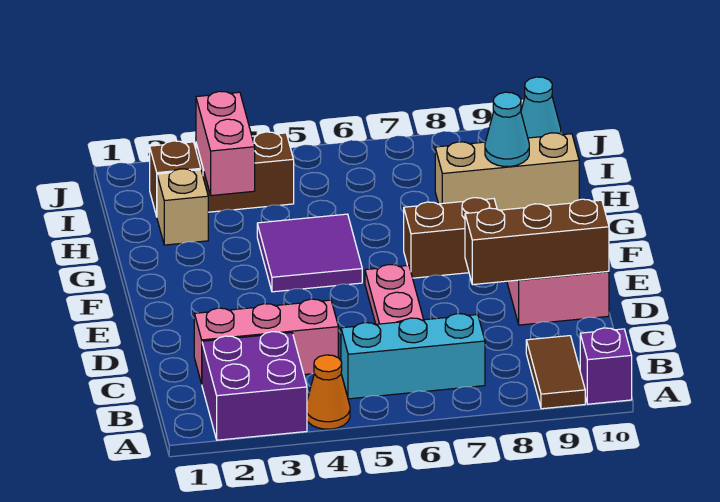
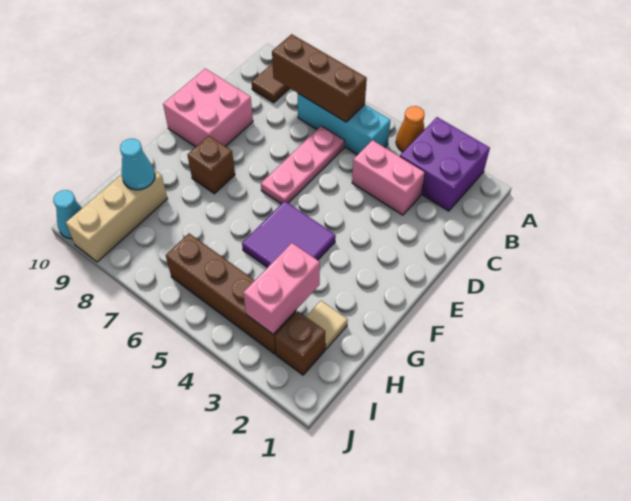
purple brick A10 level 1 -> none
pink brick C2:C4 level 1 -> pink brick C3:C4 level 1
brown brick D8:D10 level 2 -> brown brick B6:B8 level 2
brown brick F7:F8 level 1 -> brown brick F8 level 1
tan brick H2 level 1 -> tan tile H2 level 1
tan brick H8:H10 level 1 -> tan brick H9:J9 level 1
brown brick I3:I4 level 1 -> brown brick I3:I6 level 1

